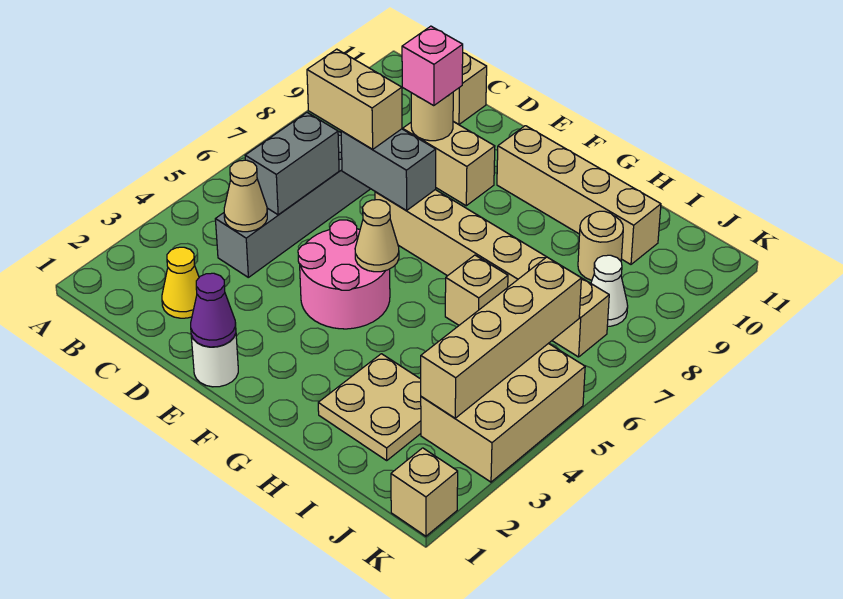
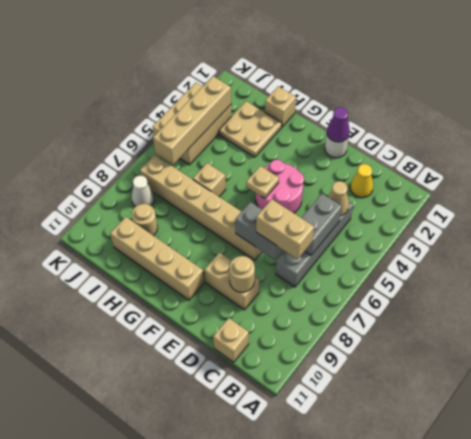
pink brick D9 level 3 -> none
tan cone F5 level 2 -> tan plate F5 level 2
tan brick K1 level 1 -> tan brick H1 level 1

